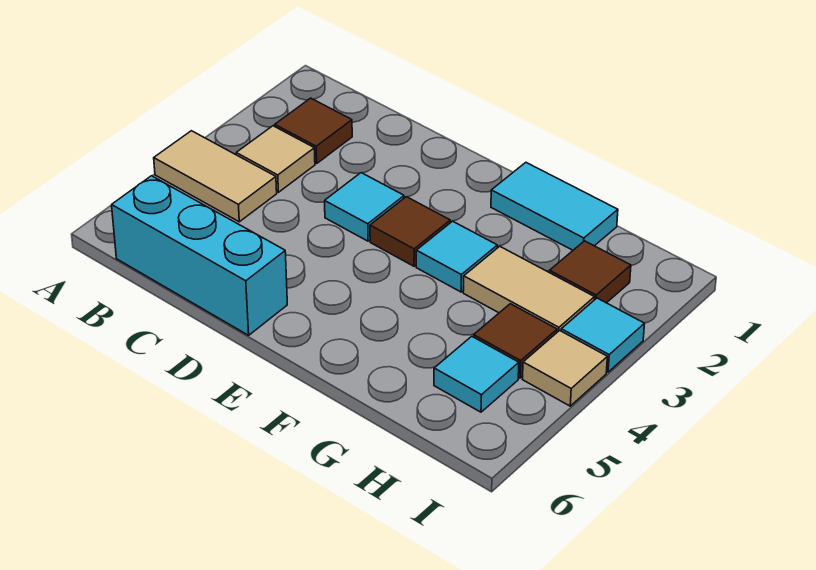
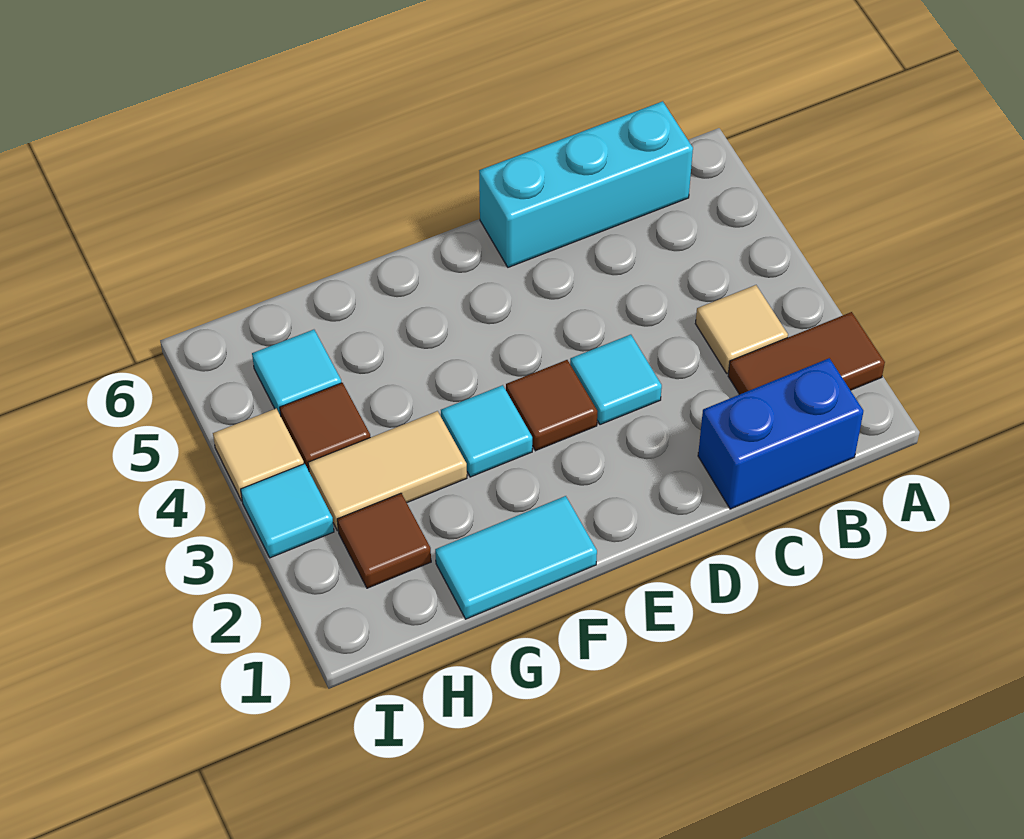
tan tile A4:B4 level 1 -> none
none -> blue brick B1:C1 level 1
brown tile B2 level 1 -> brown tile A2:B2 level 1

